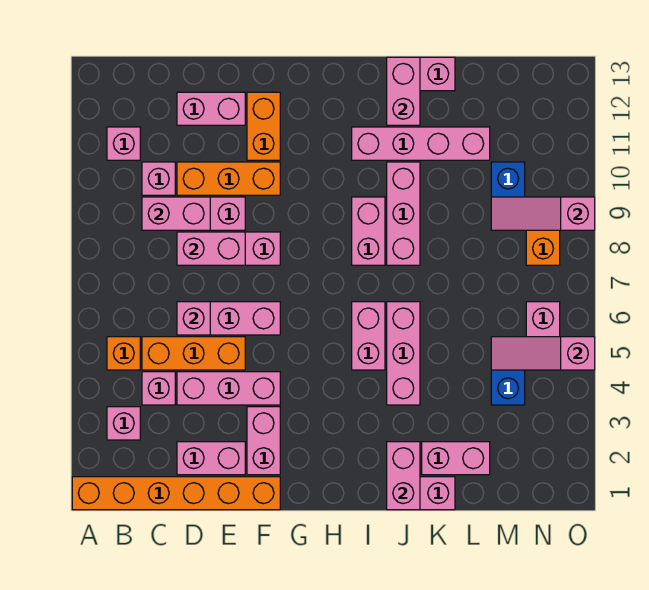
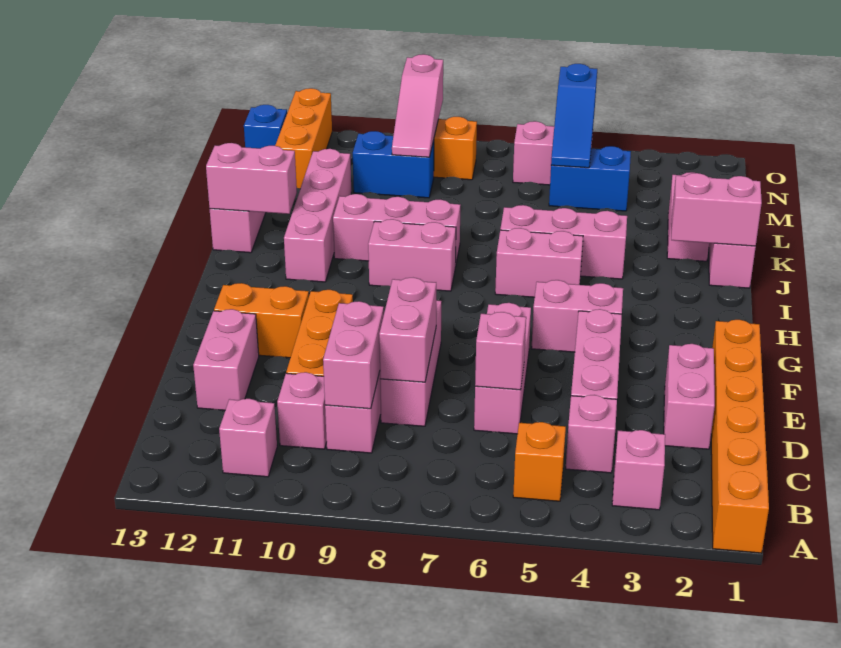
orange brick C5:E5 level 1 -> orange brick M12:O12 level 1
pink brick F2:F3 level 1 -> pink brick G4:G5 level 1
pink slope M5:O5 level 2 top O -> blue slope M5:O5 level 2 top O
none -> blue brick N13 level 1

